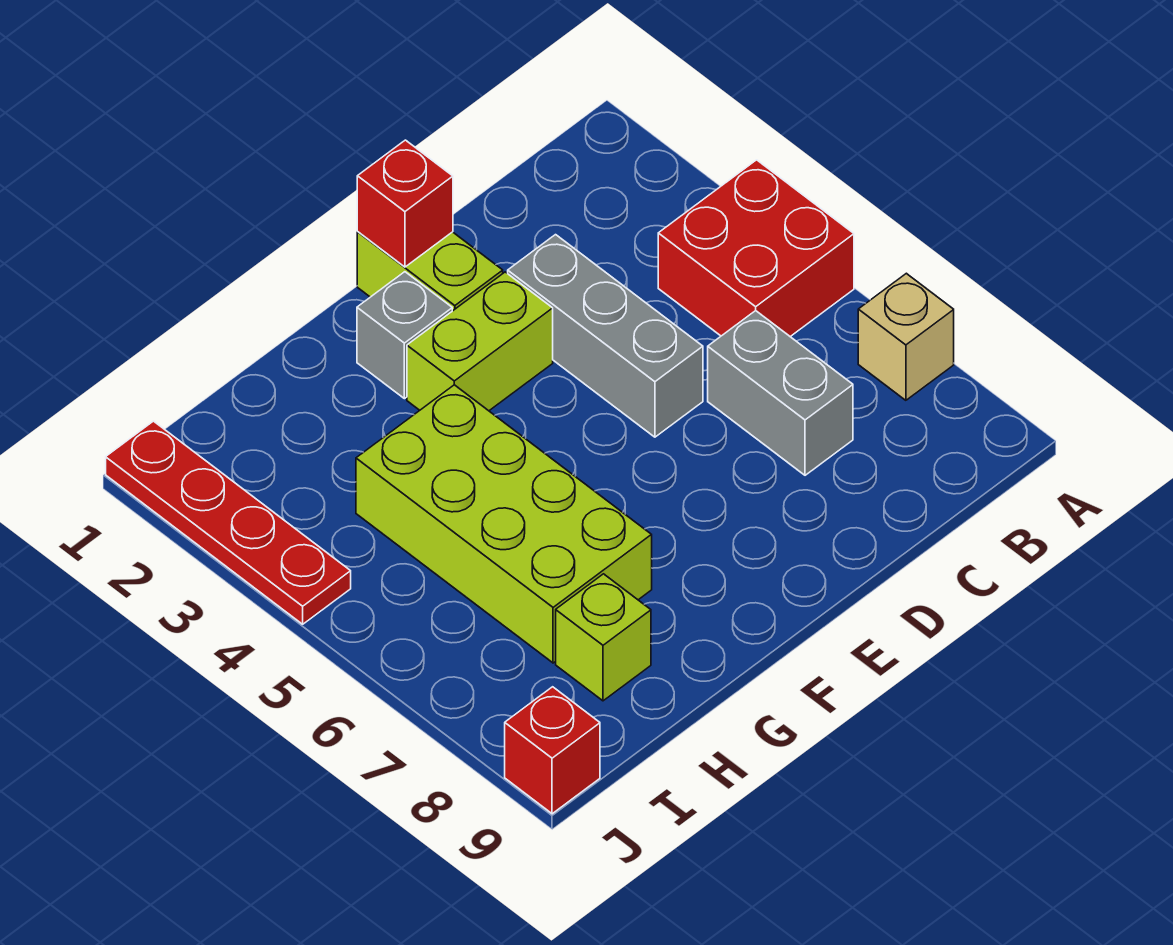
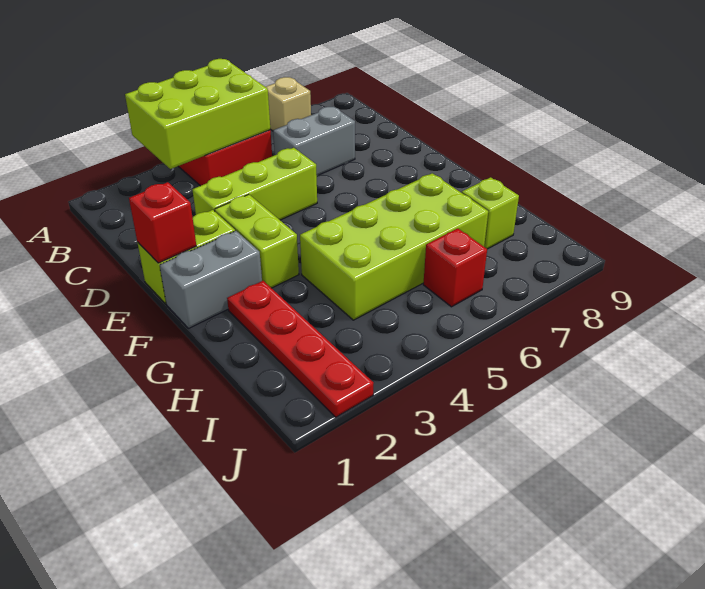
none -> lime brick A3:B5 level 2
grey brick D3:D5 level 1 -> lime brick D3:D5 level 1
grey brick F2 level 1 -> grey brick F1:F2 level 1
red plate J1:J4 level 1 -> red plate G2:J2 level 1
red brick J9 level 1 -> red brick I6 level 1

